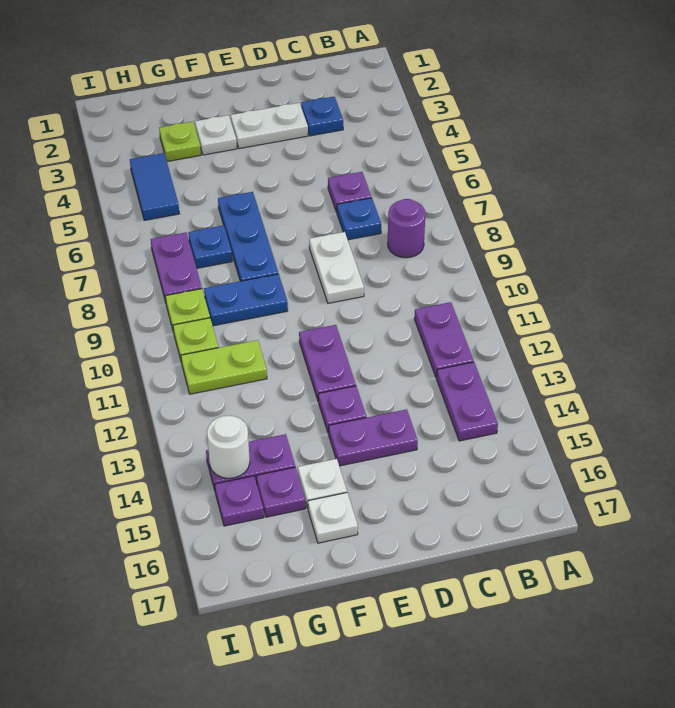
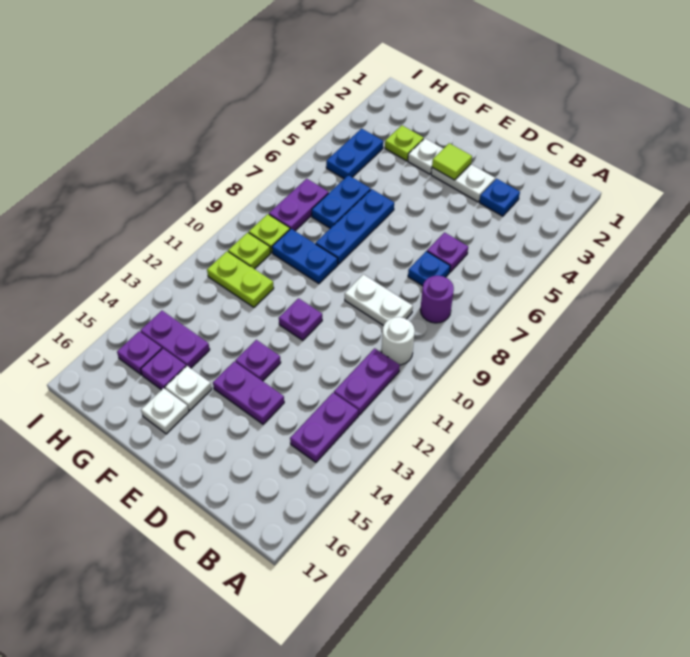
white plate D8:D9 level 1 -> white plate C9:D9 level 1
none -> lime tile E3 level 2
purple plate E11:E12 level 1 -> purple plate E11 level 1
blue plate G7 level 1 -> blue plate G6:G7 level 1
blue tile H4:H5 level 1 -> blue plate H4:H5 level 1
white round brick H14 level 2 -> white round brick B10 level 1

